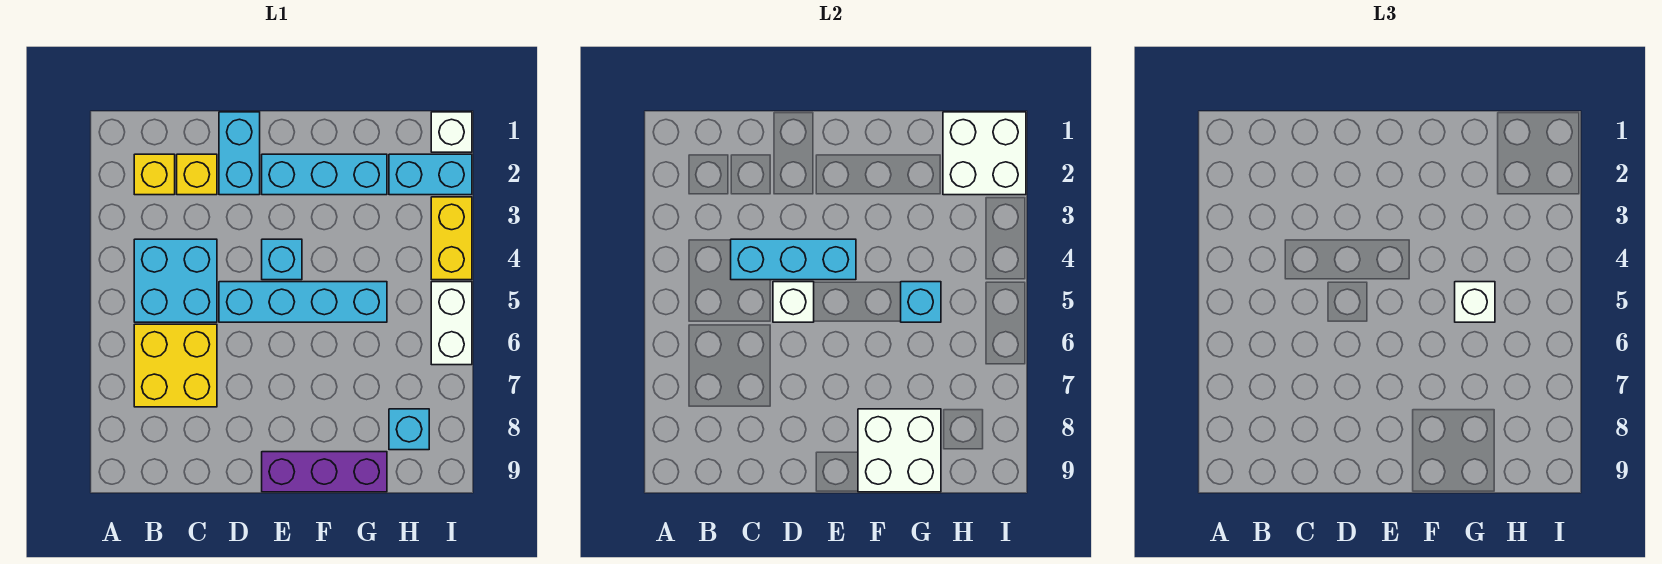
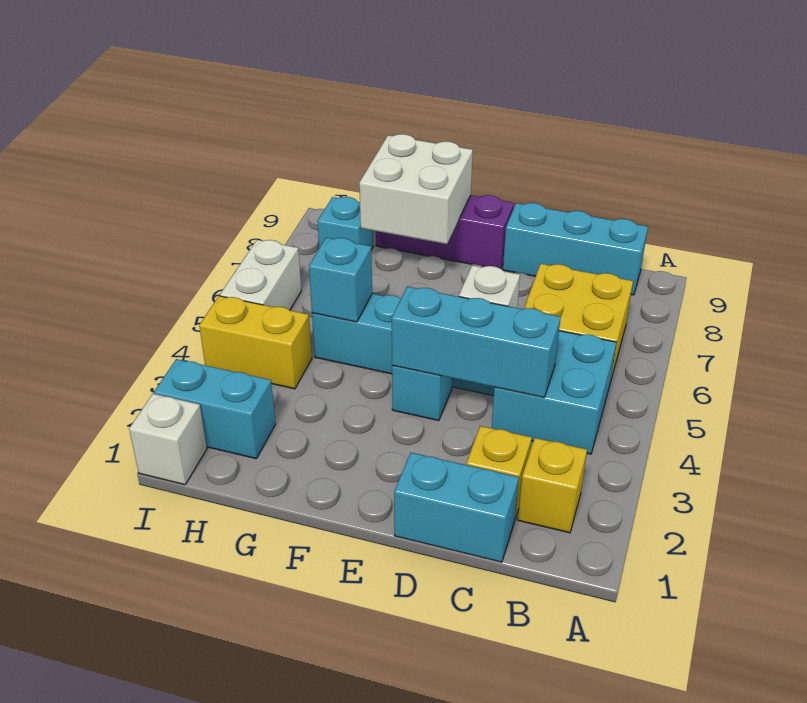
cyan brick D1:D2 level 1 -> cyan brick C1:D1 level 1
cyan brick E2:G2 level 1 -> cyan brick B9:D9 level 1
white brick G5 level 3 -> none
white brick H1:I2 level 2 -> none
yellow brick I3:I4 level 1 -> yellow brick H4:I4 level 1

